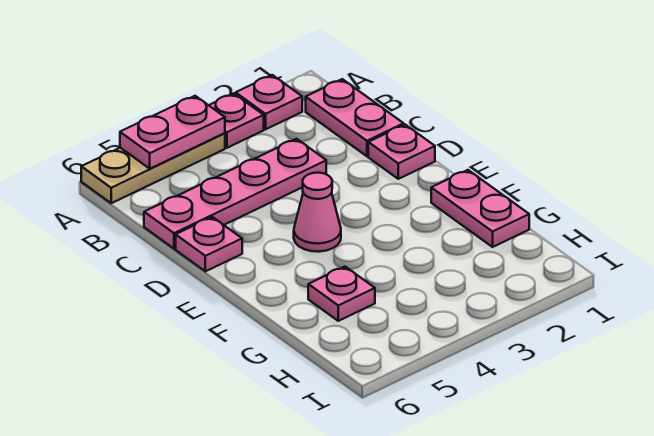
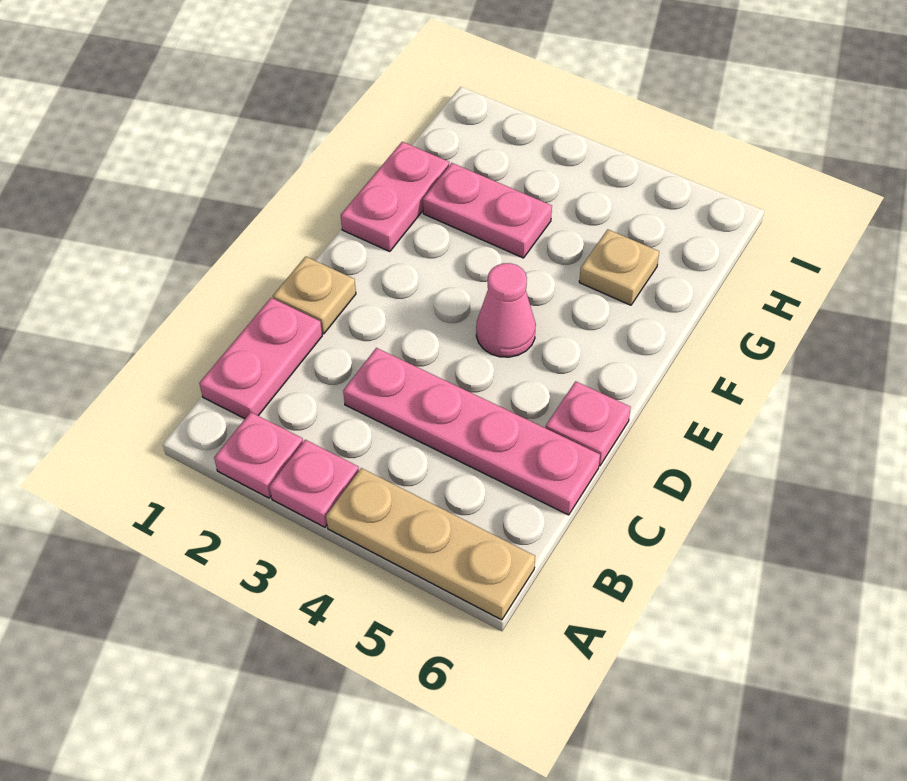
pink plate A4:A5 level 2 -> pink plate G2:G3 level 1
pink plate D1 level 1 -> tan plate D1 level 1
pink plate G5 level 1 -> tan plate G5 level 1

